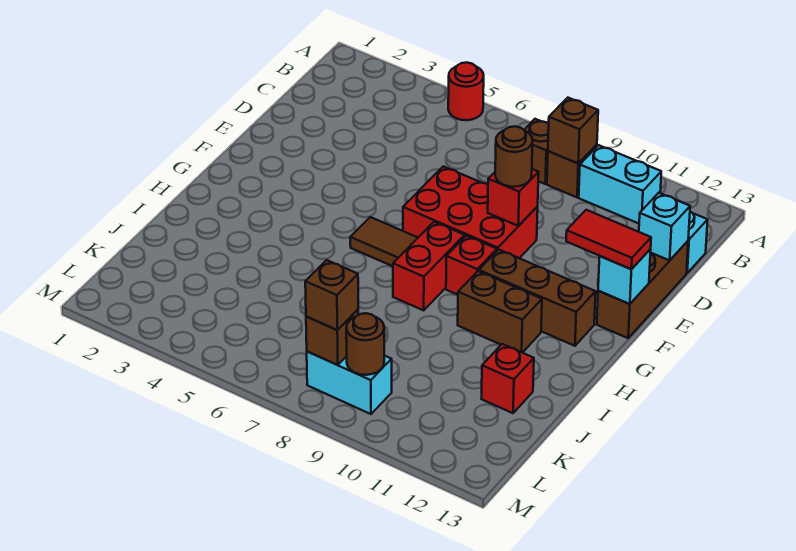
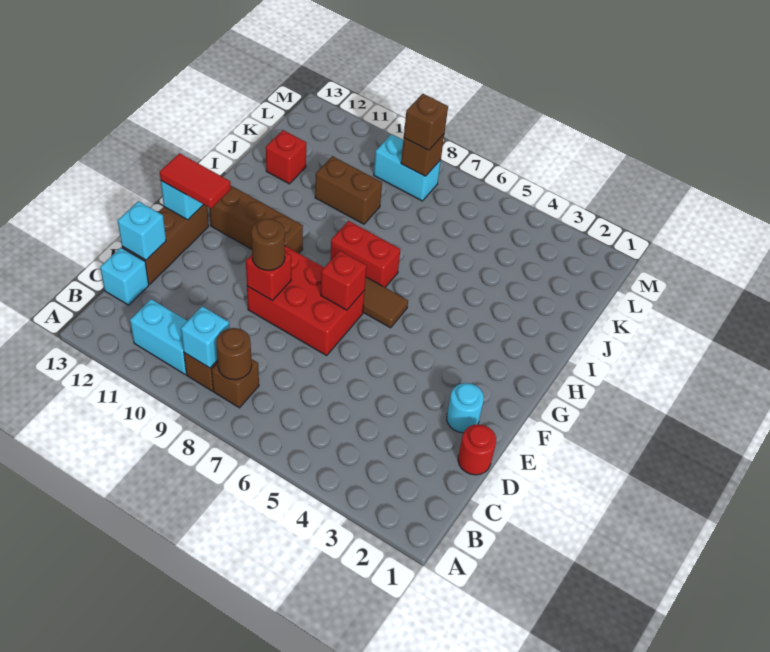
red round brick A5 level 1 -> red round brick D1 level 1
brown brick B9 level 2 -> cyan brick B9 level 2
none -> cyan round brick E2 level 1
red brick G8:H8 level 1 -> red brick H7:H8 level 1
red brick G9 level 1 -> red brick F7 level 2
brown brick H10:H11 level 1 -> brown brick J9:J10 level 1
brown round brick L9 level 2 -> brown round brick B8 level 2

